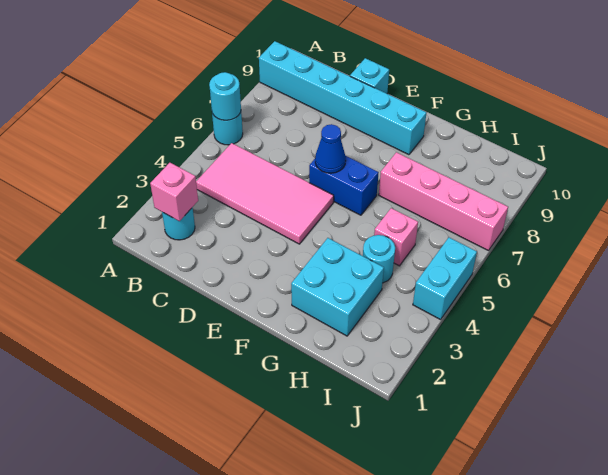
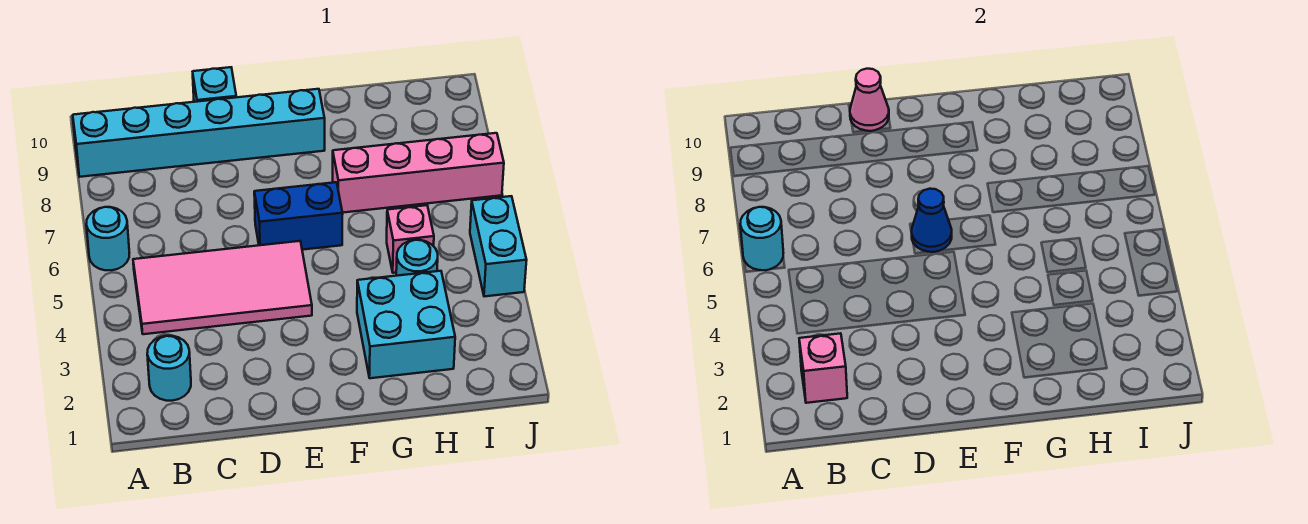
none -> pink cone D10 level 2

